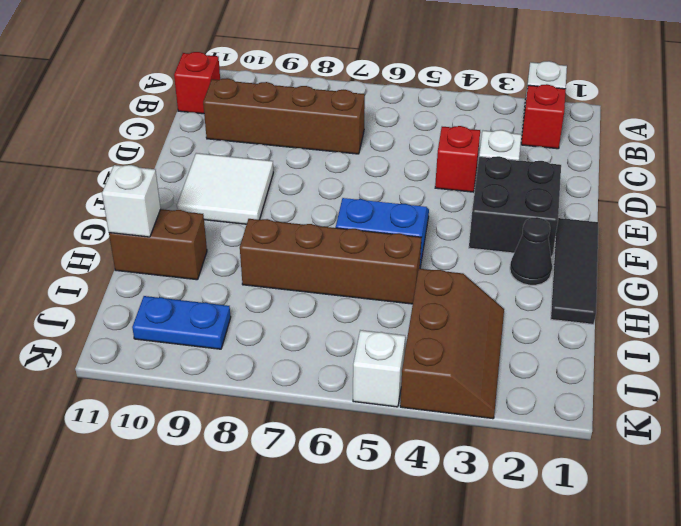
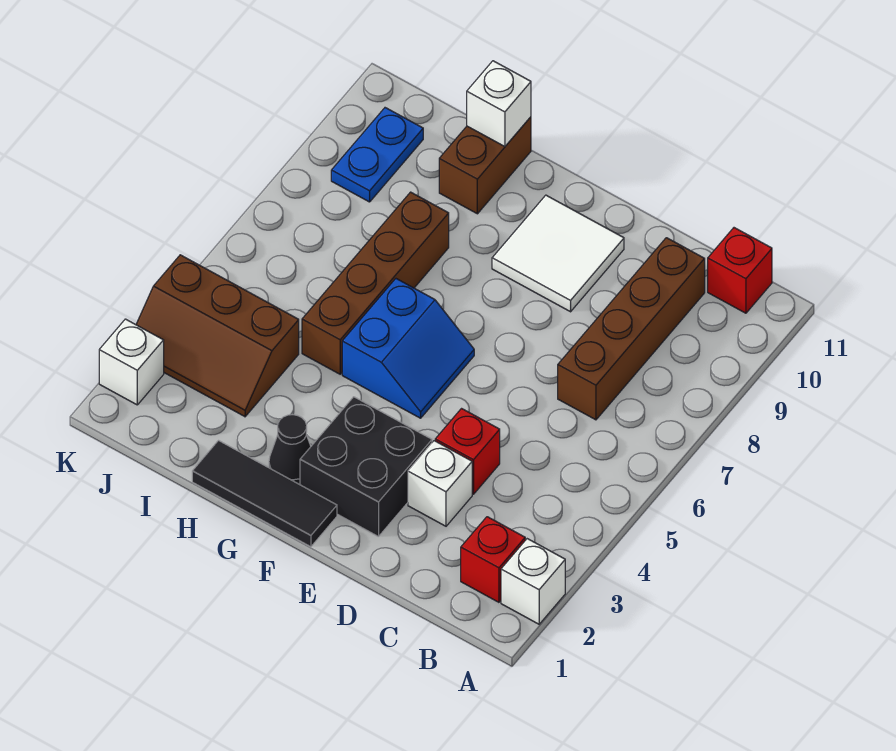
white brick K5 level 1 -> white brick K2 level 1

